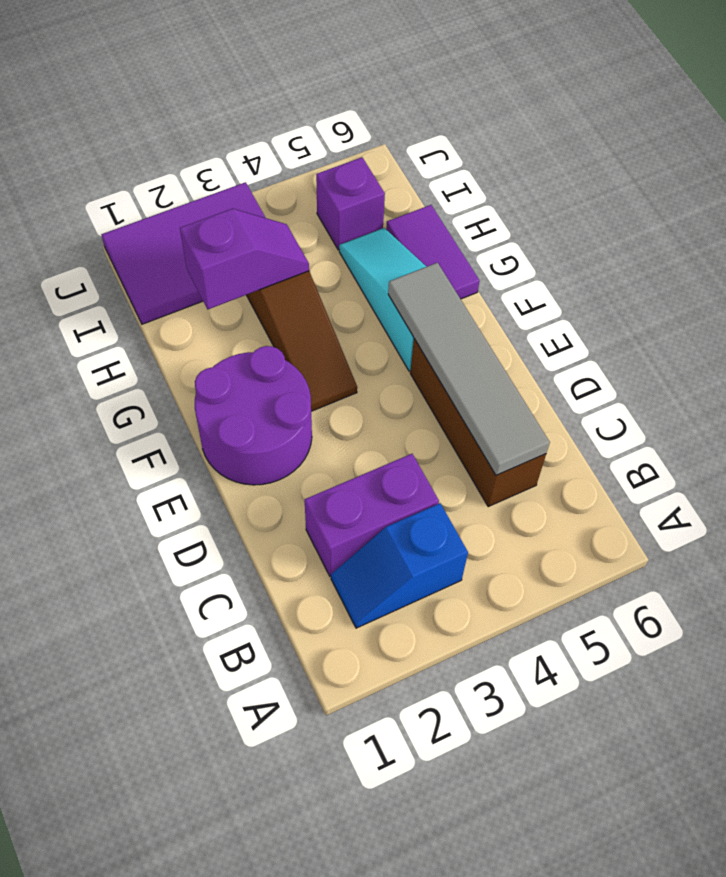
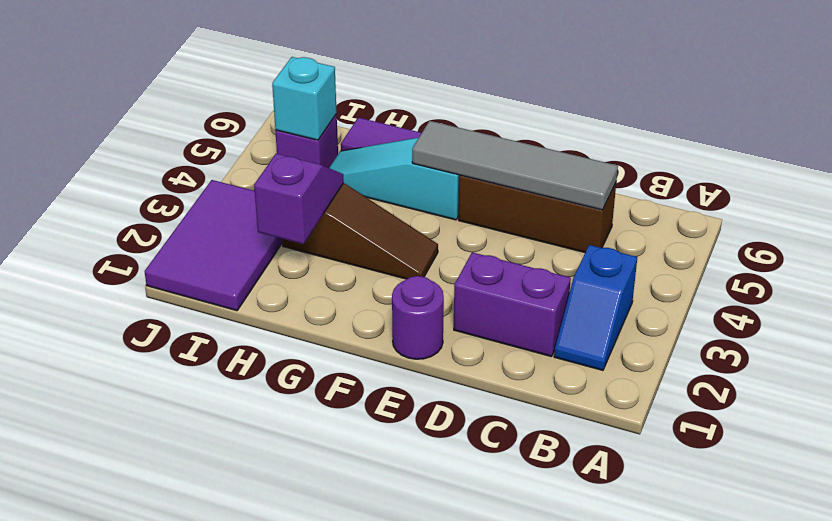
purple brick C2:C3 level 1 -> purple brick C2:D2 level 1
purple round brick E1:F2 level 1 -> purple round brick E1 level 1
none -> cyan brick I5 level 2

